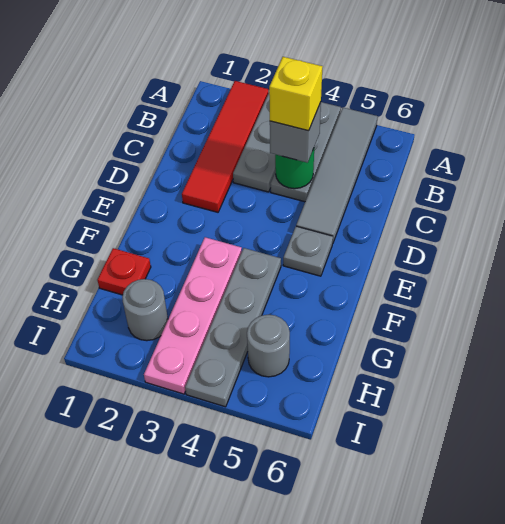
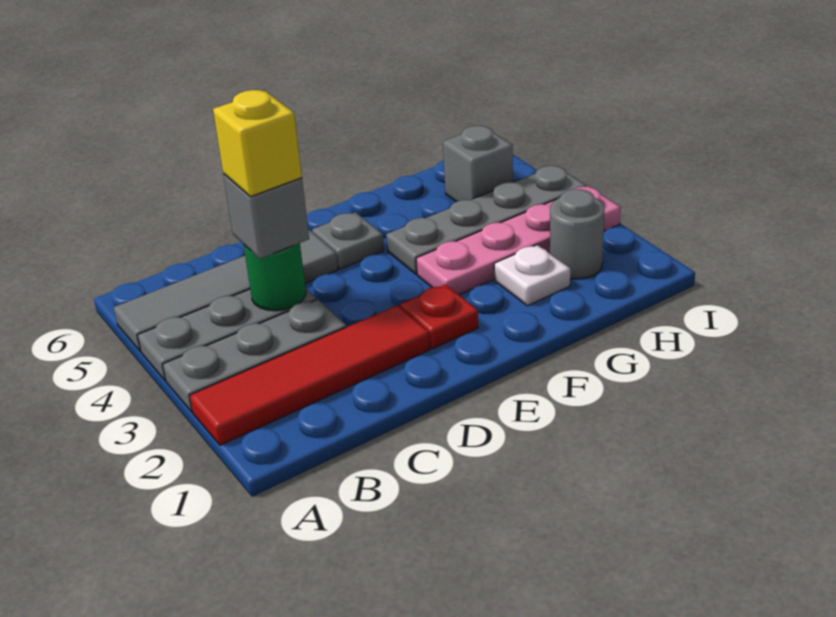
red plate G1 level 1 -> red plate E2 level 1
none -> white plate G2 level 1
grey round brick H5 level 1 -> grey brick H5 level 1

